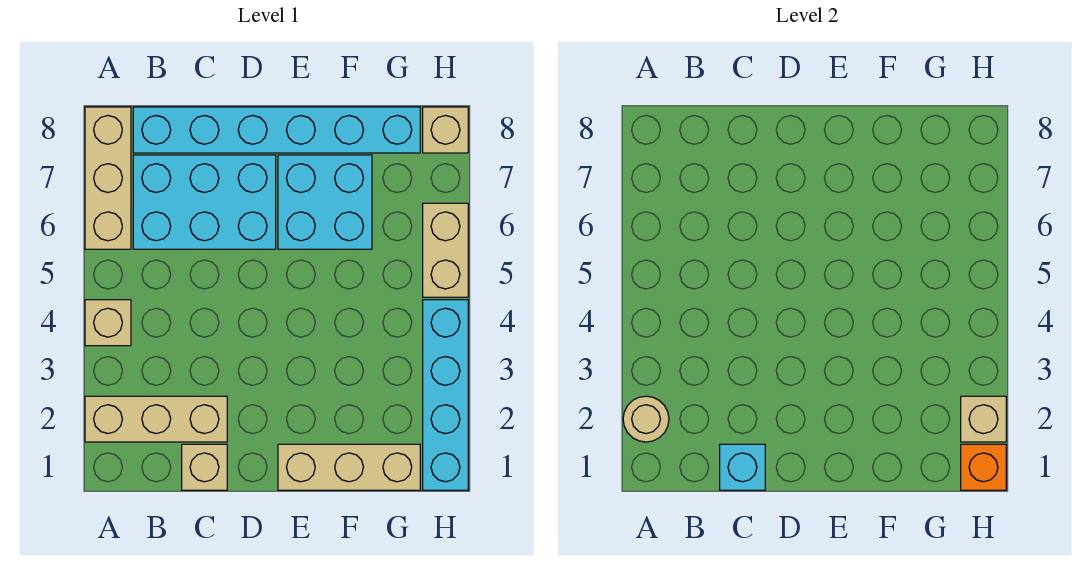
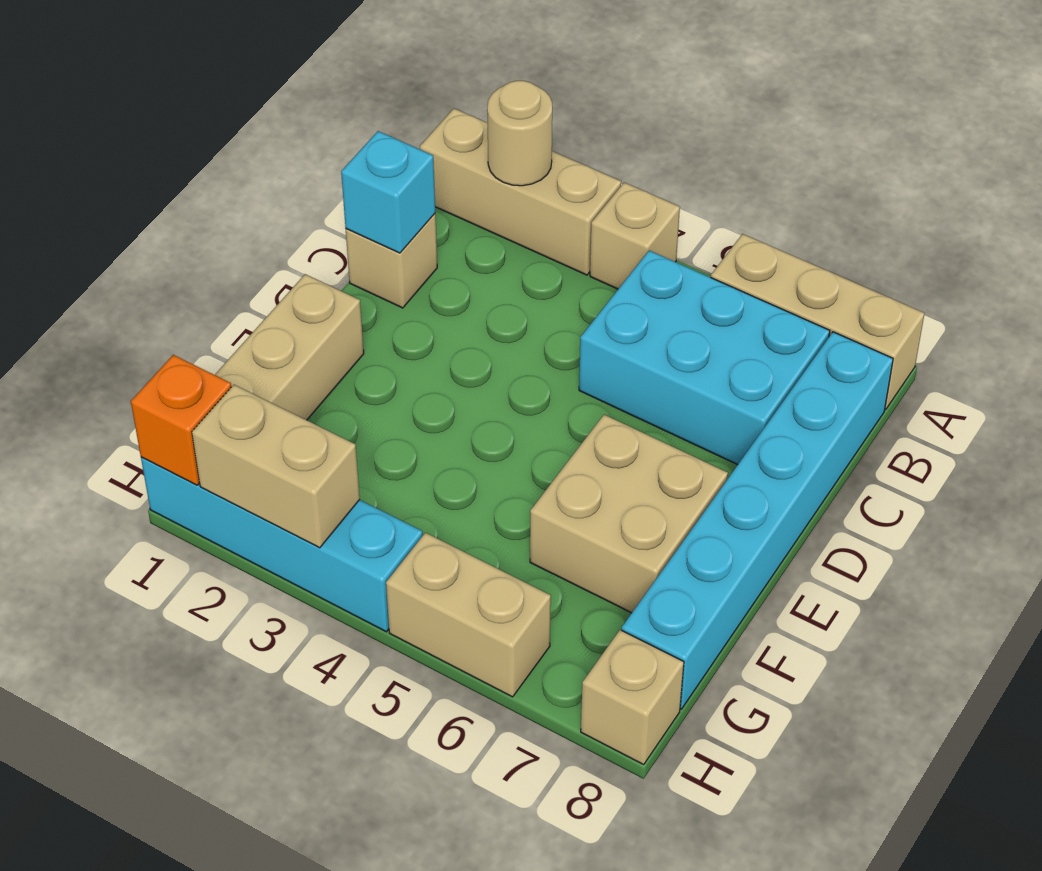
tan brick A2:C2 level 1 -> tan brick A1:A3 level 1
cyan brick B6:D7 level 1 -> cyan brick B5:C7 level 1
cyan brick E6:F7 level 1 -> tan brick E6:F7 level 1
tan brick H2 level 2 -> tan brick H2:H3 level 2

